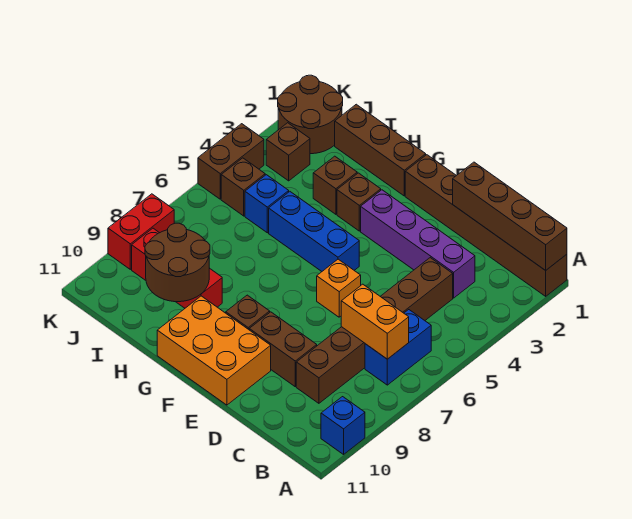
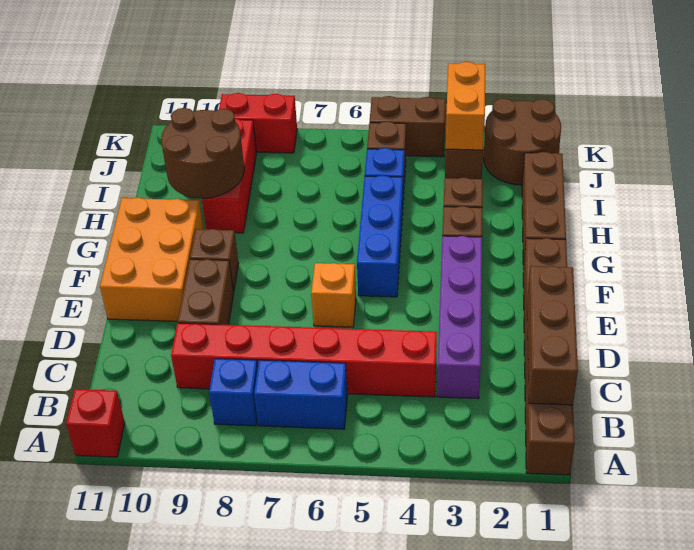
brown brick A1:D1 level 2 -> brown brick B1:D1 level 2
blue brick A10 level 1 -> blue brick B8 level 1
none -> red brick A11 level 1
orange brick B7:C7 level 2 -> orange brick J3:K3 level 2
brown brick C4:C9 level 1 -> red brick C4:C9 level 1

